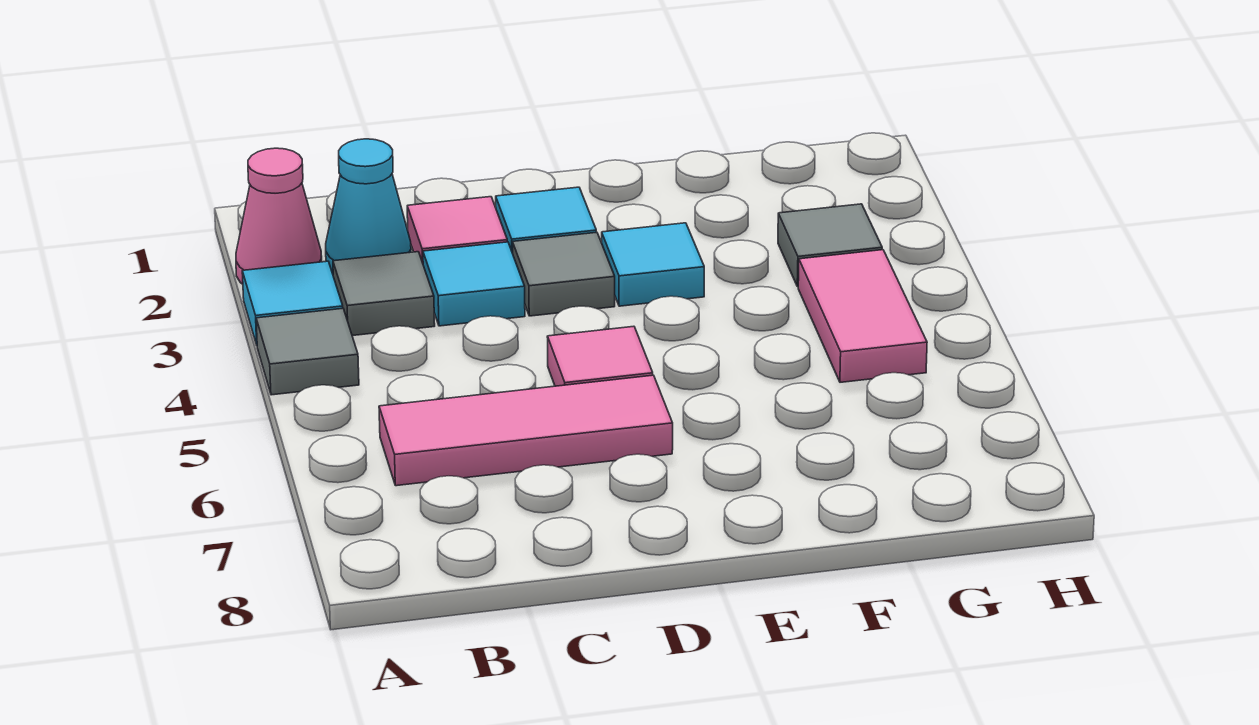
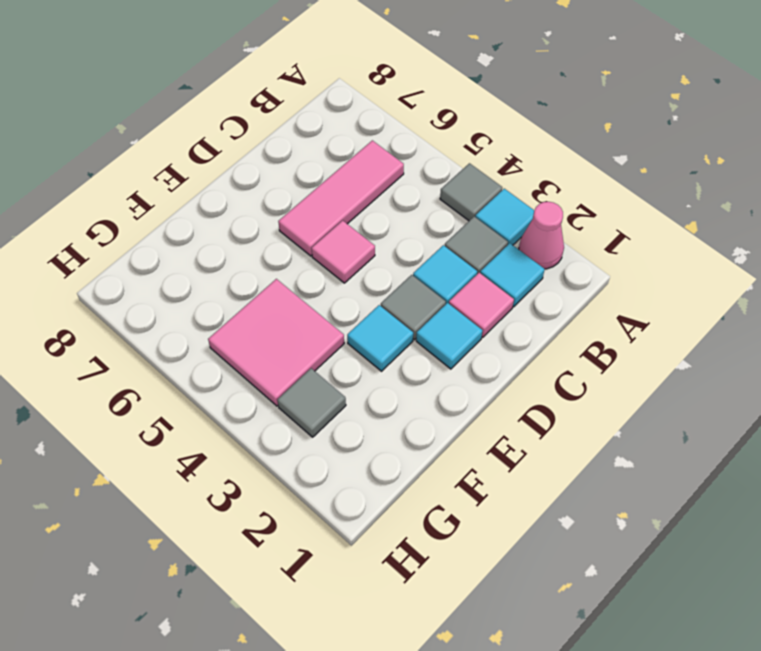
cyan cone B2 level 1 -> cyan tile B2 level 1
pink tile G4:G5 level 1 -> pink tile F4:G5 level 1

